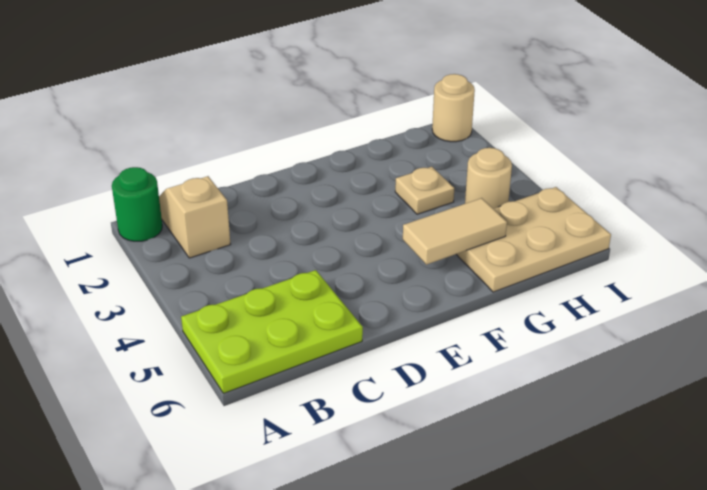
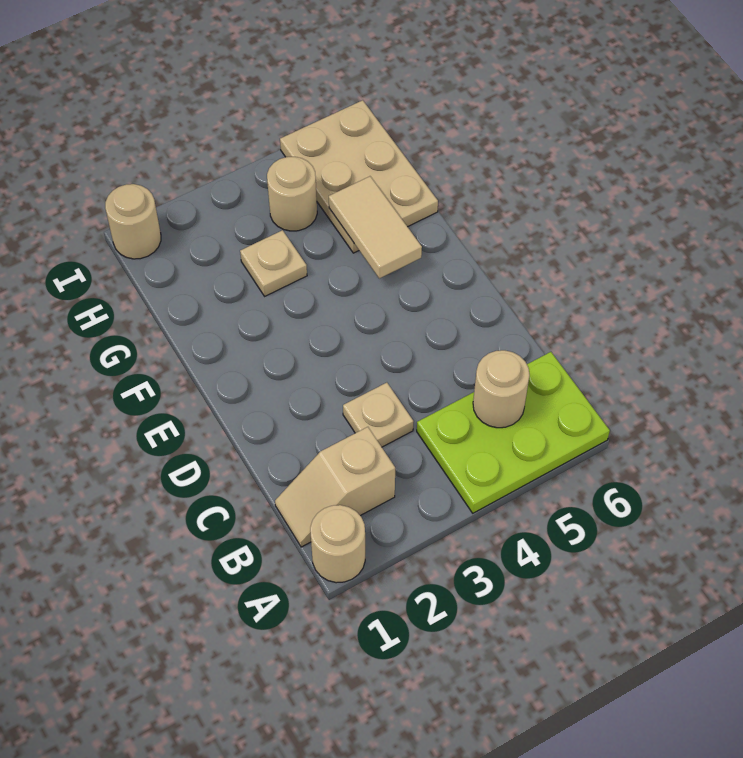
green round brick A1 level 1 -> tan round brick A1 level 1
lime plate A5:C6 level 1 -> lime plate A4:B6 level 1
none -> tan round brick B5 level 2
none -> tan plate C3 level 1

